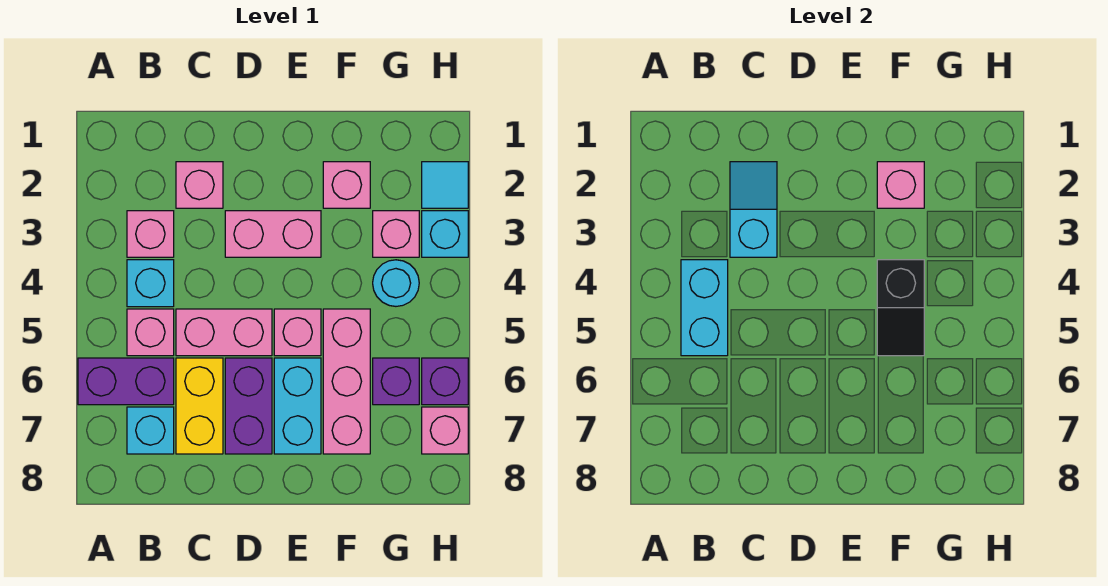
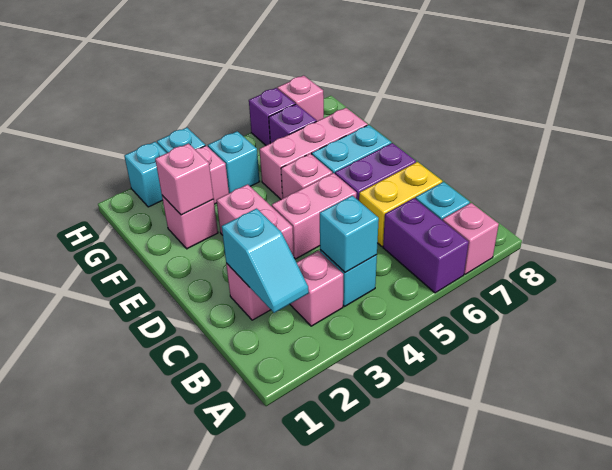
cyan brick B4:B5 level 2 -> cyan brick B4 level 2
pink brick B5 level 1 -> pink brick A7 level 1
cyan slope C2:C3 level 2 top 3 -> cyan slope B2:C2 level 2 top C
pink brick C5:D5 level 1 -> pink brick D4:D5 level 1
black slope F4:F5 level 2 top 4 -> none
cyan round brick G4 level 1 -> cyan brick G4 level 1
cyan tile H2 level 1 -> cyan brick H2 level 1

